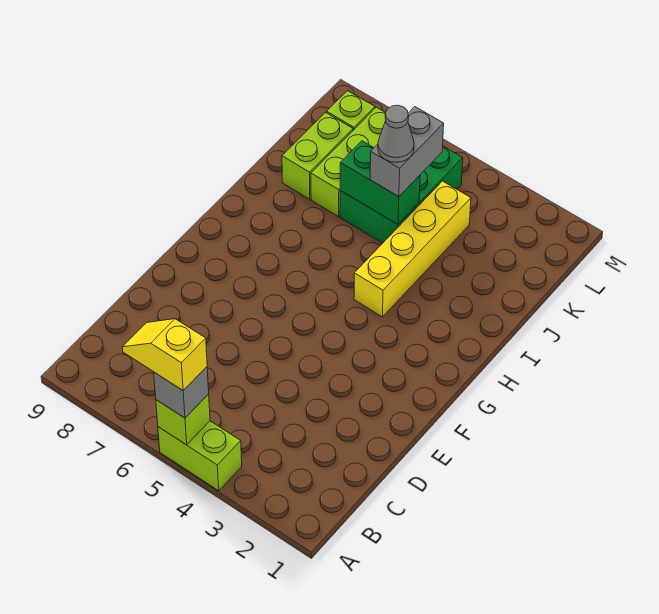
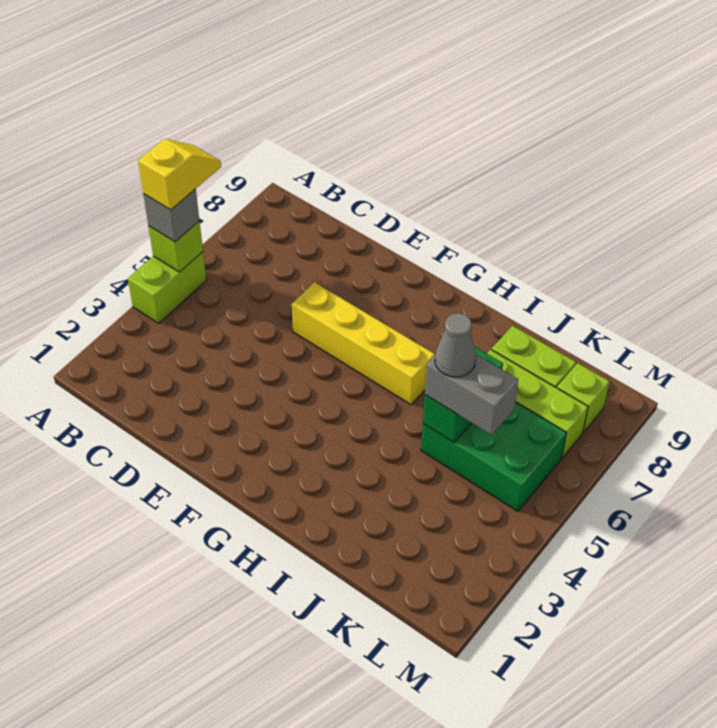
yellow brick H4:K4 level 1 -> yellow brick E6:H6 level 1

